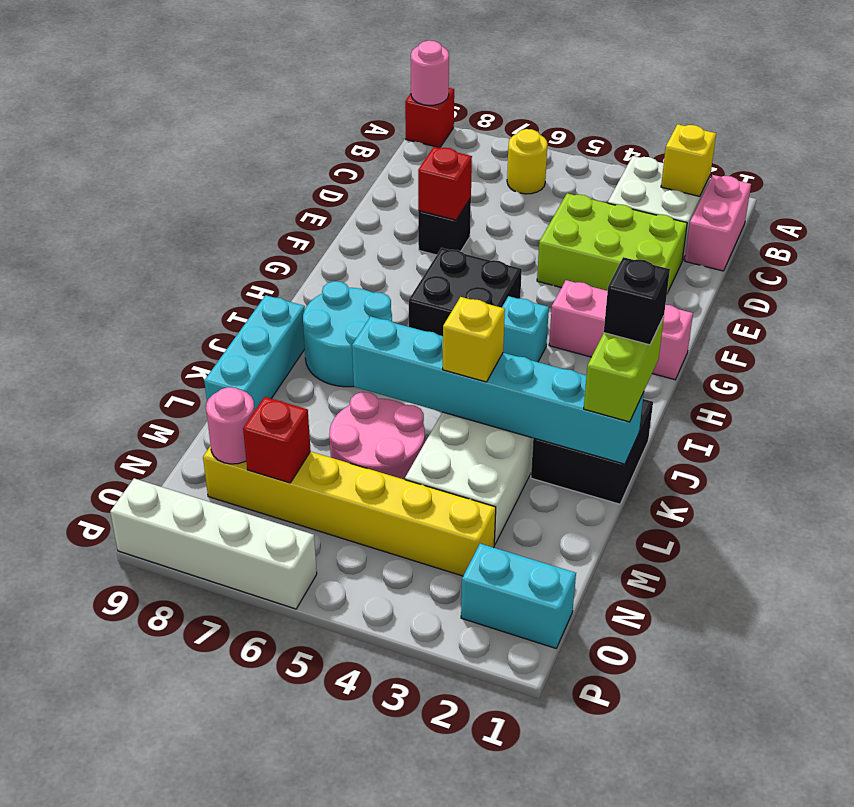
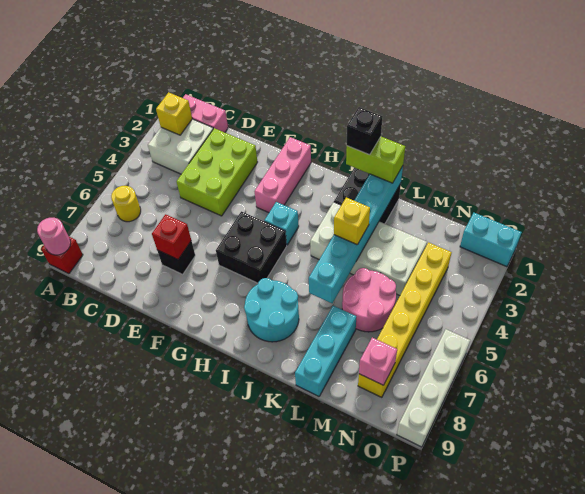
cyan brick J9:L9 level 1 -> cyan brick L7:L9 level 1
red brick N7 level 2 -> none
pink round brick N8 level 2 -> pink brick N8 level 2
cyan brick O1:O2 level 1 -> cyan brick O1:P1 level 1

